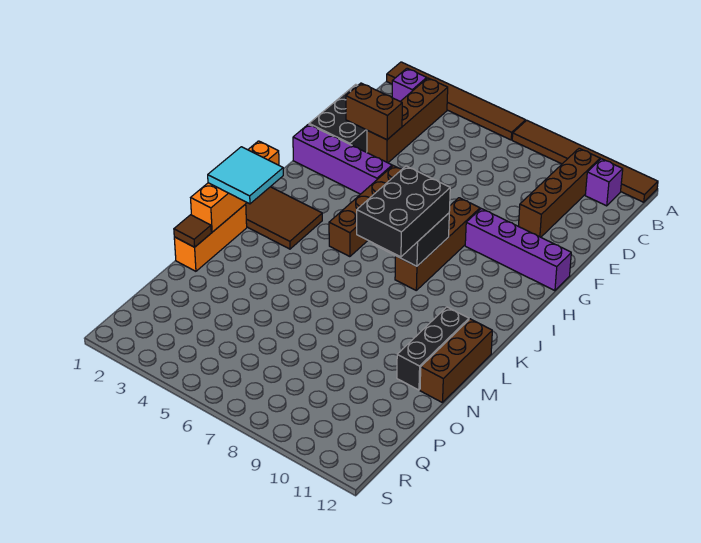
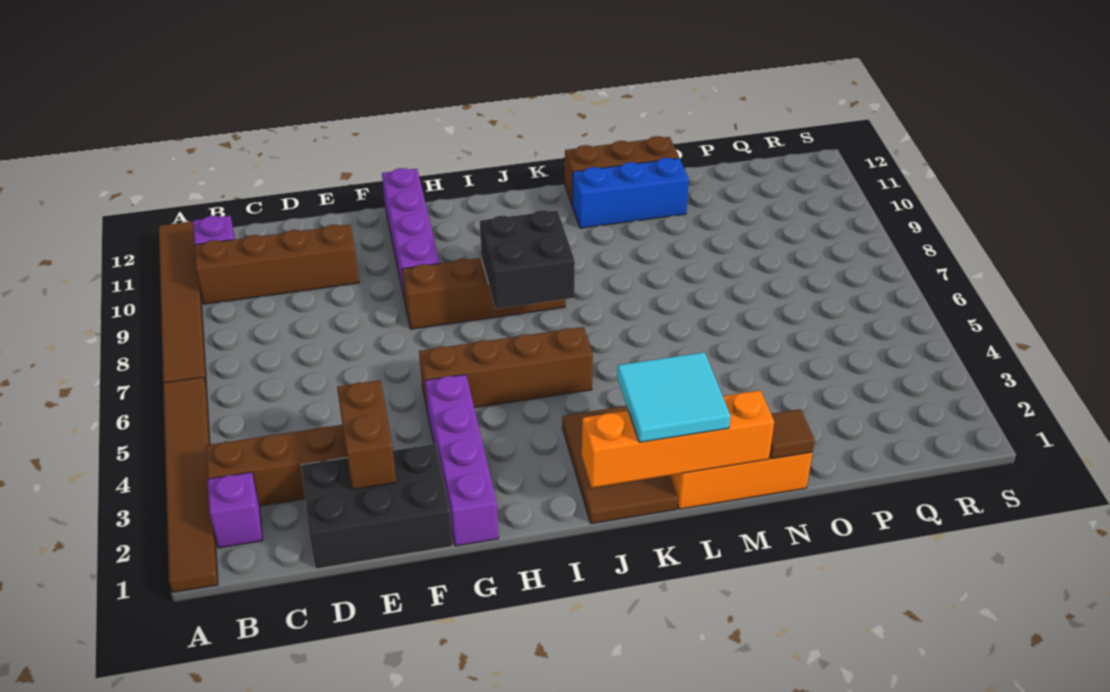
black brick I7:K8 level 3 -> none
black brick L11:N11 level 1 -> blue brick L11:N11 level 1

